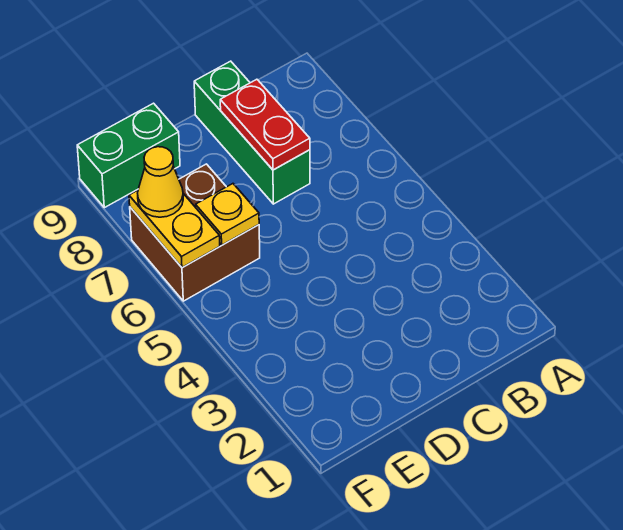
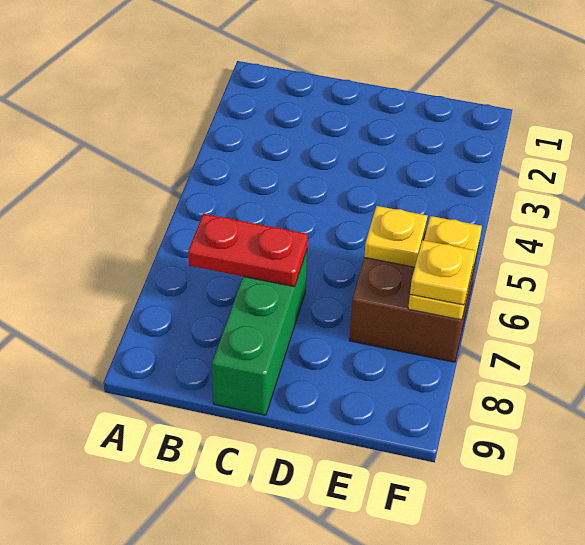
red plate C7:C8 level 2 -> red plate B7:C7 level 2
green brick E9:F9 level 1 -> none
yellow cone F7 level 3 -> yellow plate F7 level 3

